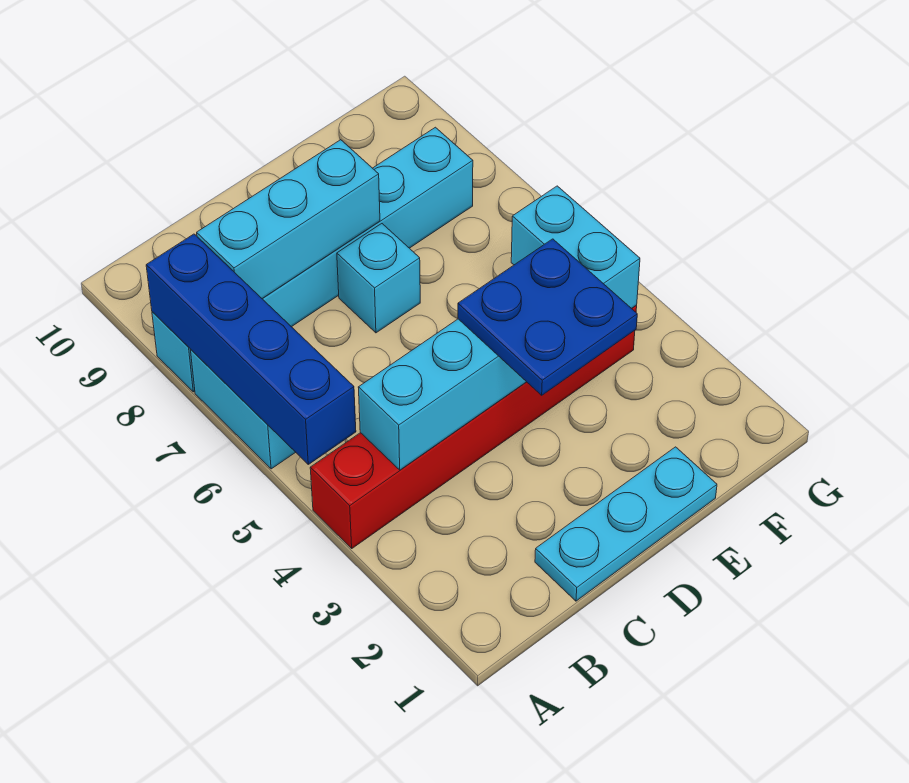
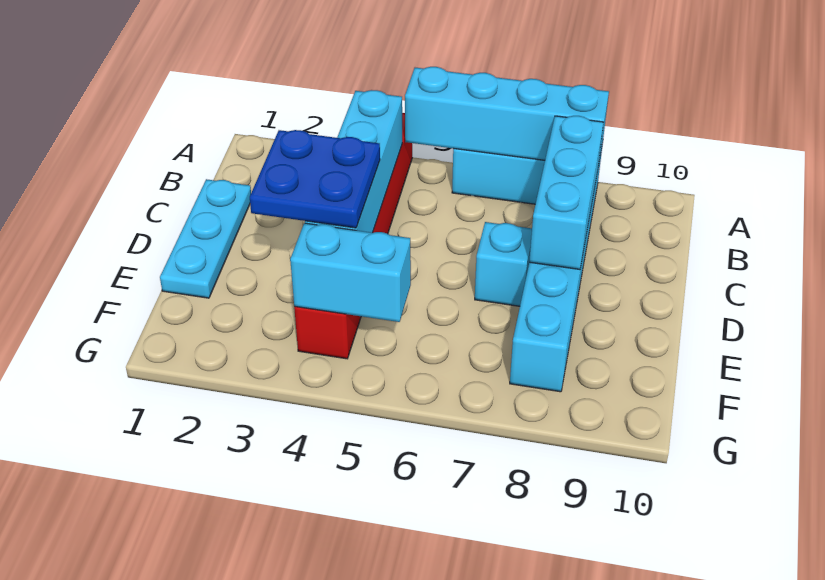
blue brick A5:A8 level 2 -> cyan brick A5:A8 level 2

